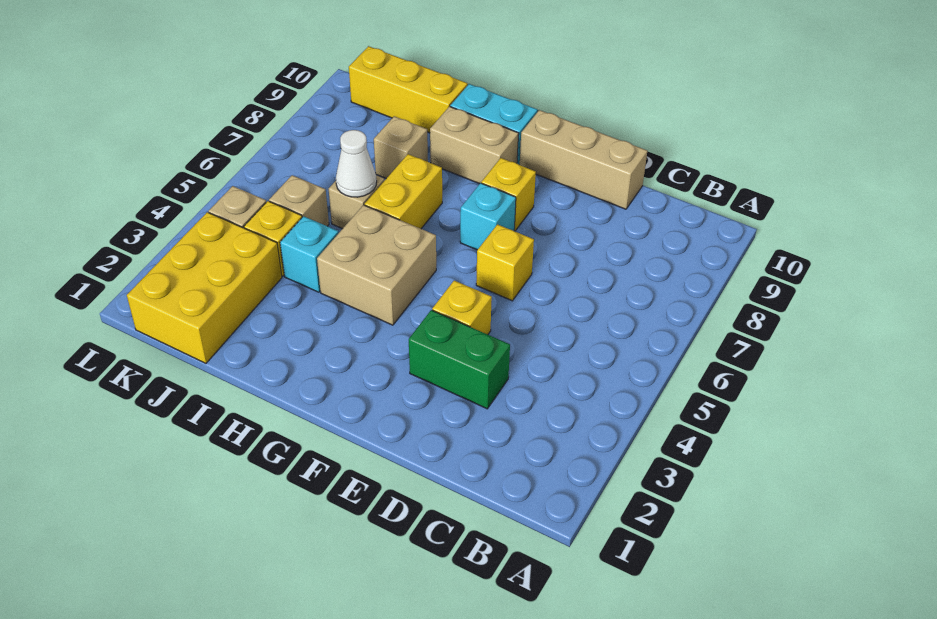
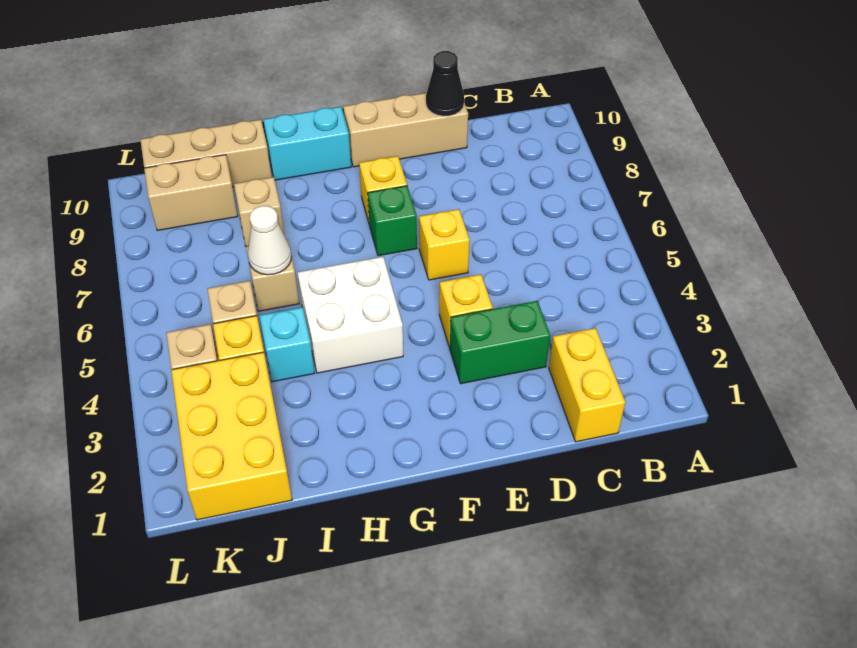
none -> black cone D10 level 2
cyan brick F7 level 1 -> green brick F7 level 1
tan brick G4:H5 level 1 -> white brick G4:H5 level 1
tan brick G9:H9 level 1 -> tan brick J9:K9 level 1
yellow brick H6:H7 level 1 -> yellow brick C1:C2 level 1
yellow brick I10:K10 level 1 -> tan brick I10:K10 level 1

